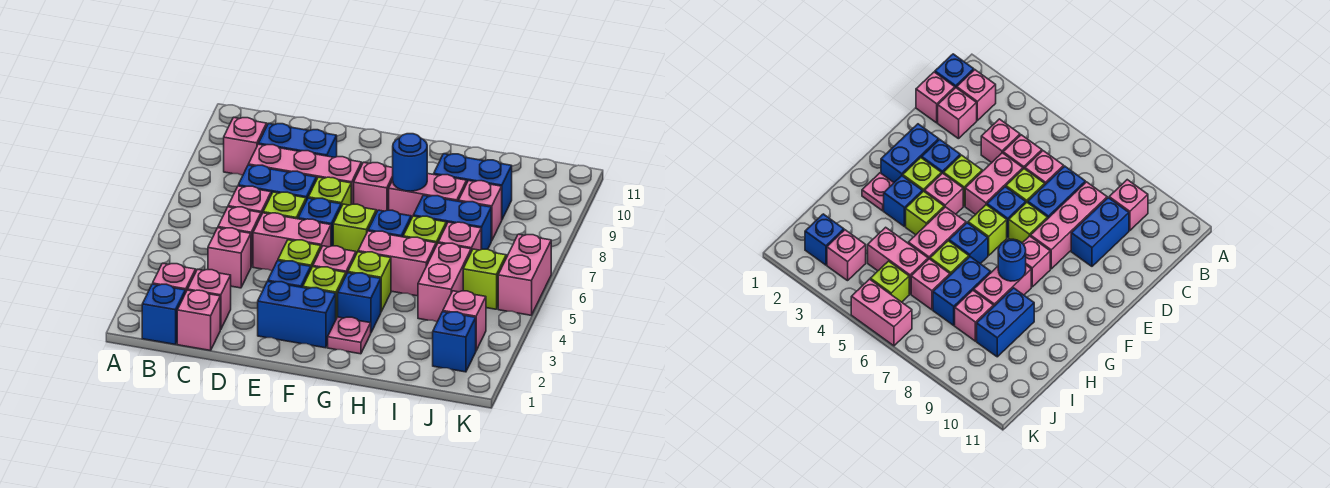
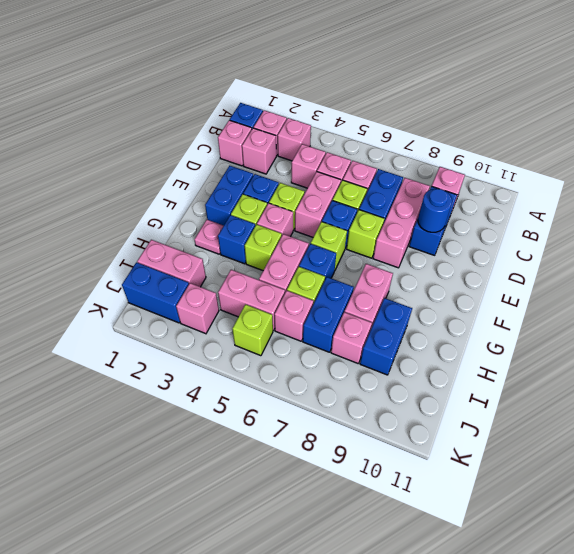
pink brick F8 level 1 -> pink brick B3 level 1
blue round brick G8 level 2 -> blue round brick D9 level 2
blue brick J2 level 1 -> blue brick J1:J2 level 1
pink brick K5:K6 level 1 -> pink brick I1:I2 level 1

